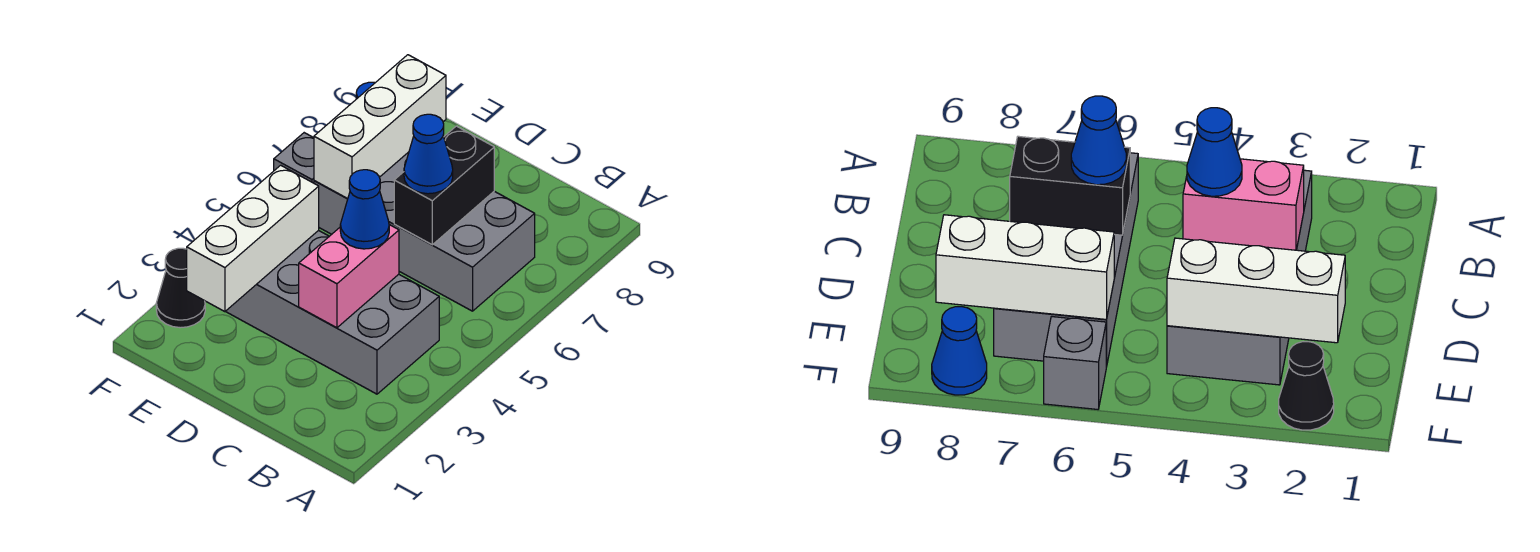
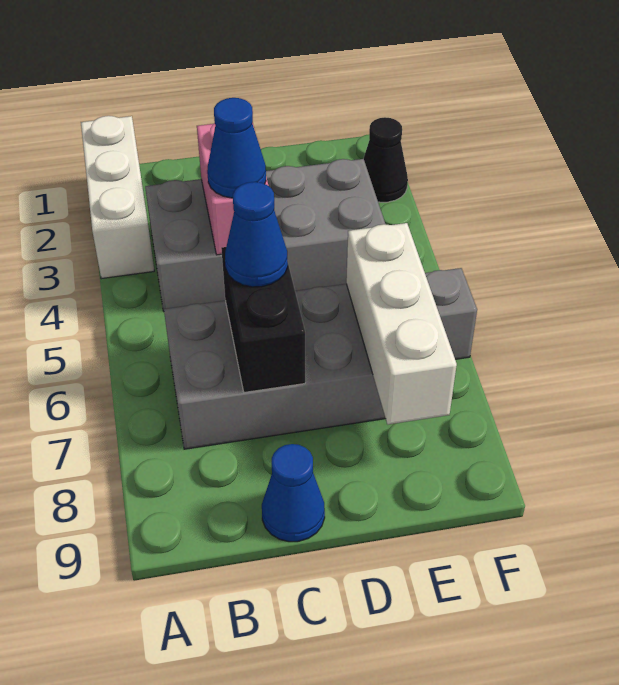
white brick E2:E4 level 2 -> white brick A1:A3 level 1
blue cone F8 level 1 -> blue cone C9 level 1

